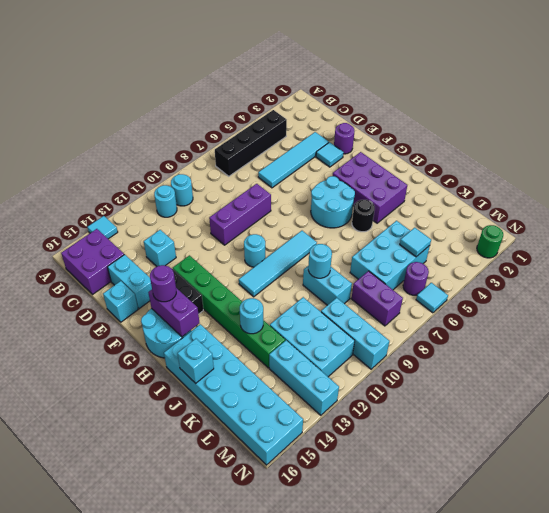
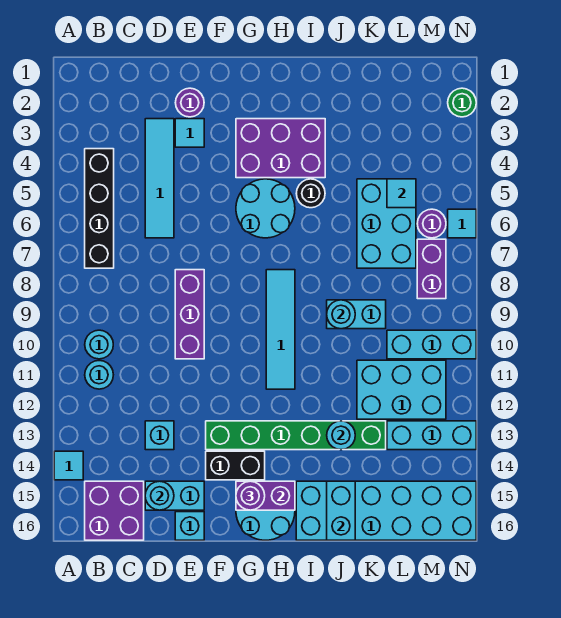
cyan round brick G10 level 1 -> cyan round brick D15 level 2
cyan brick J16 level 2 -> cyan brick J15:J16 level 2
purple brick L8:M8 level 1 -> purple brick M7:M8 level 1

